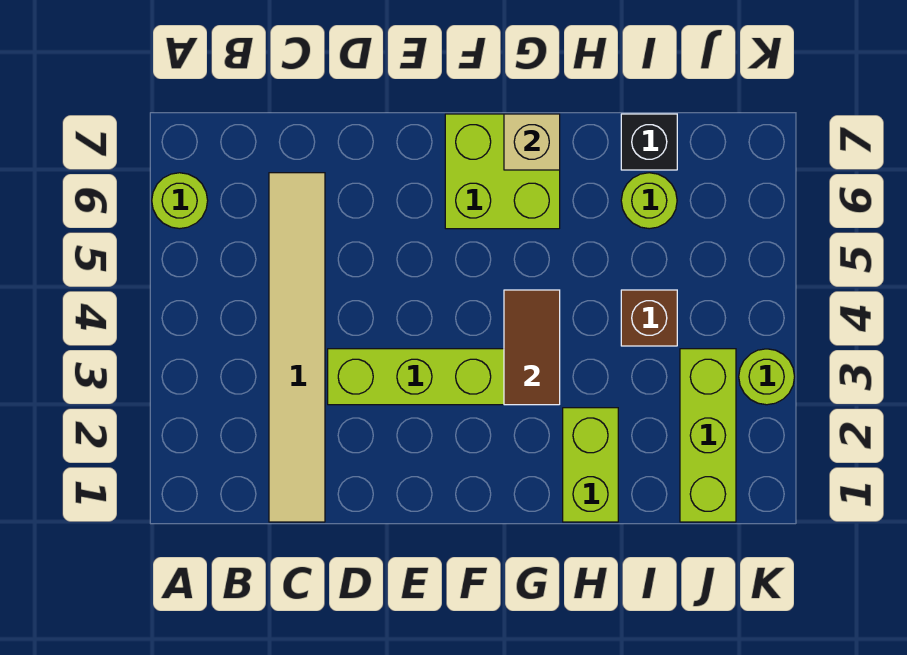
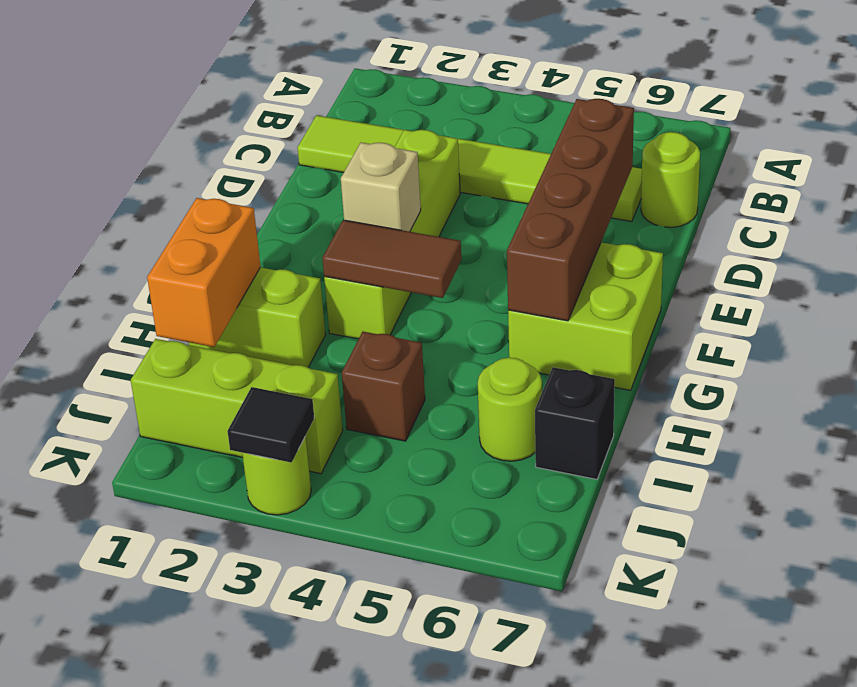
lime round brick A6 level 1 -> lime round brick C7 level 1
tan tile C1:C6 level 1 -> lime tile C1:C6 level 1
none -> brown brick D6:G6 level 2
tan brick G7 level 2 -> tan brick F3 level 2
none -> orange brick H1:I1 level 2
none -> black tile K3 level 2

